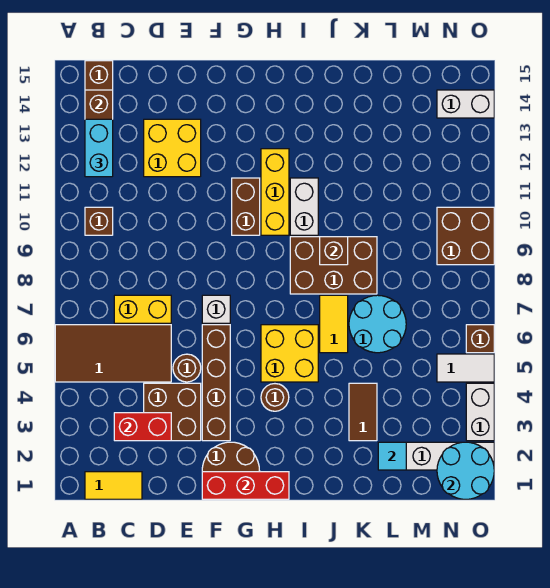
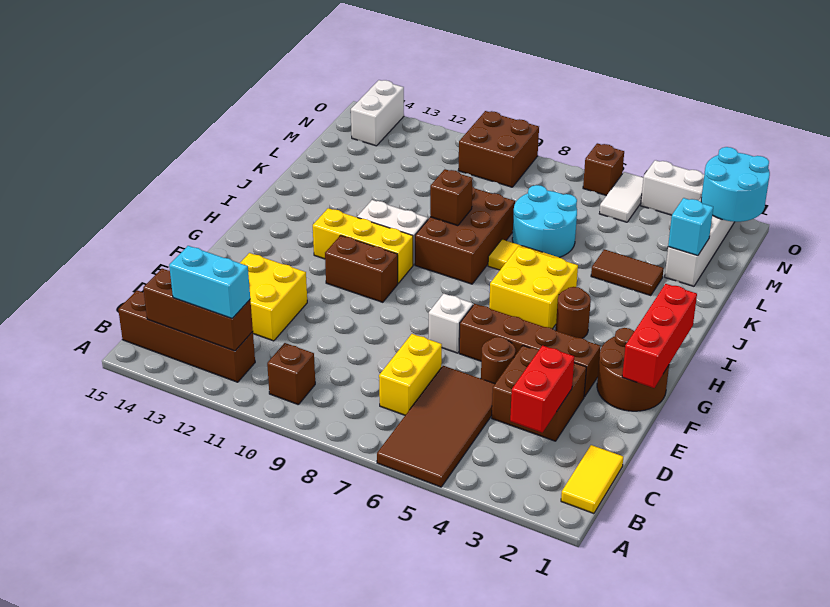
cyan tile L2 level 2 -> cyan brick L2 level 2

